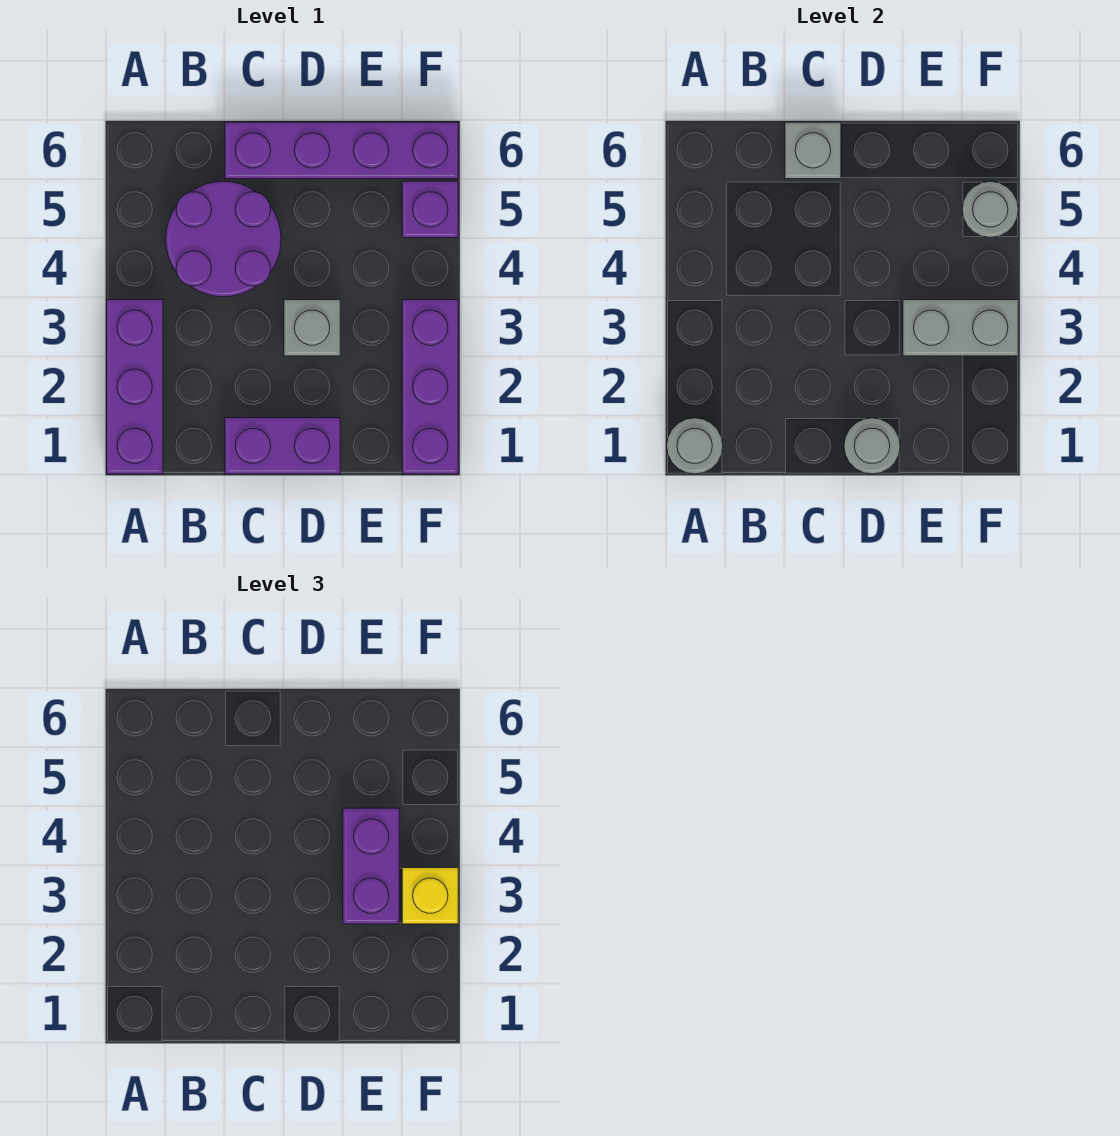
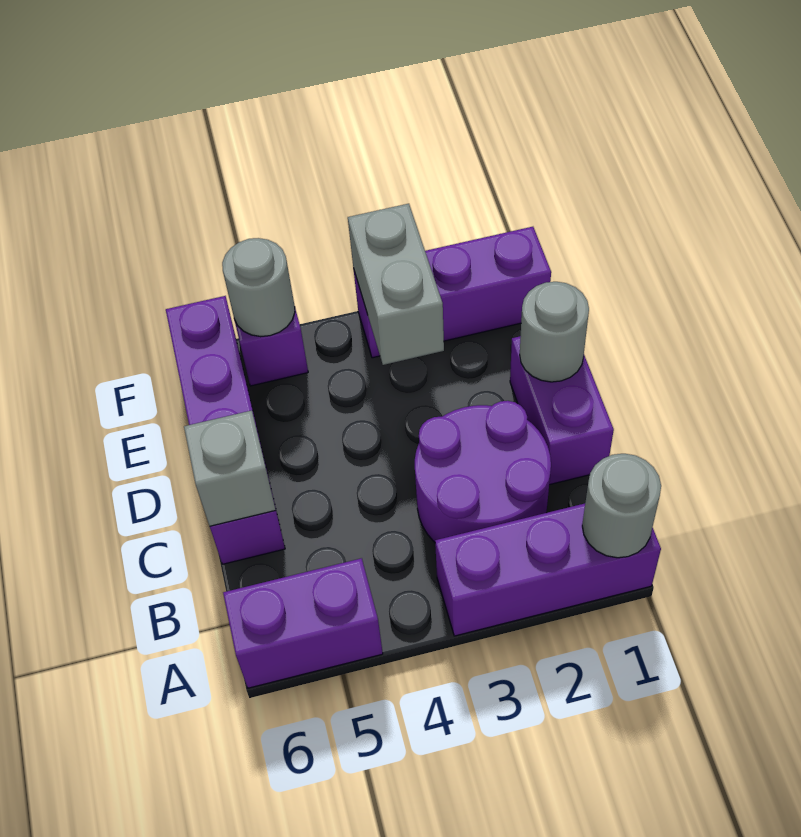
purple round brick B4:C5 level 1 -> purple round brick B2:C3 level 1
grey brick D3 level 1 -> none
purple brick E3:E4 level 3 -> purple brick A5:A6 level 1
yellow brick F3 level 3 -> none

